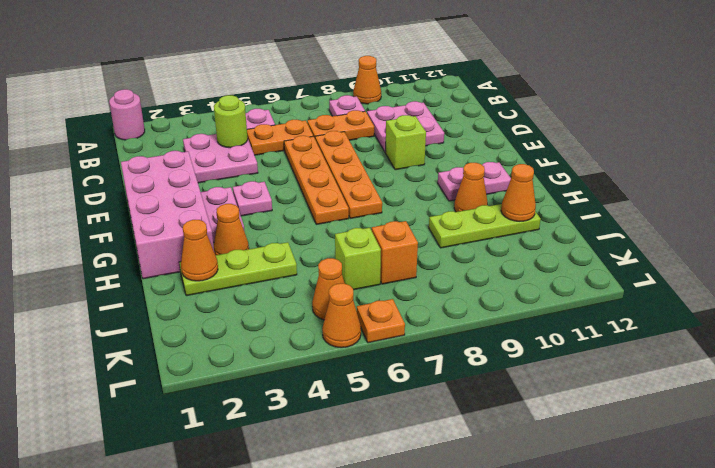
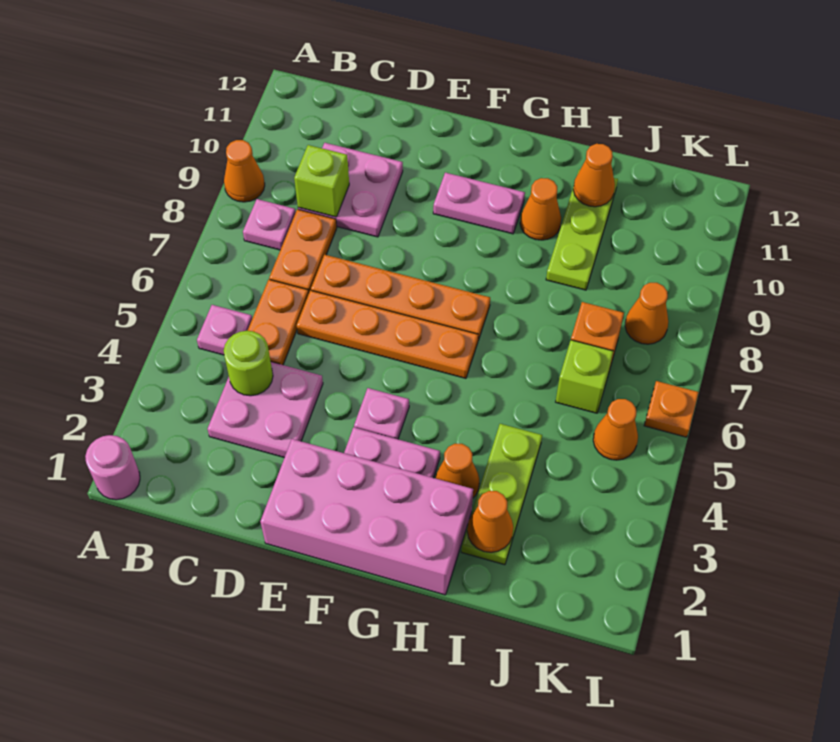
lime brick E9 level 1 -> lime brick C9 level 2
pink plate G10:G11 level 1 -> pink plate F10:G10 level 1
orange cone L5 level 1 -> orange cone K8 level 1

